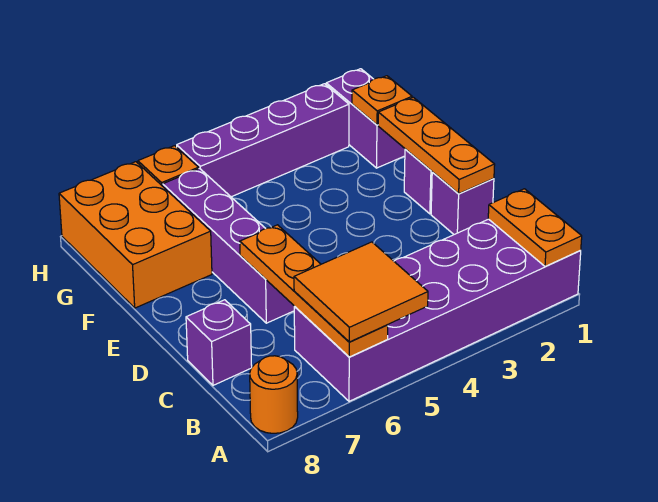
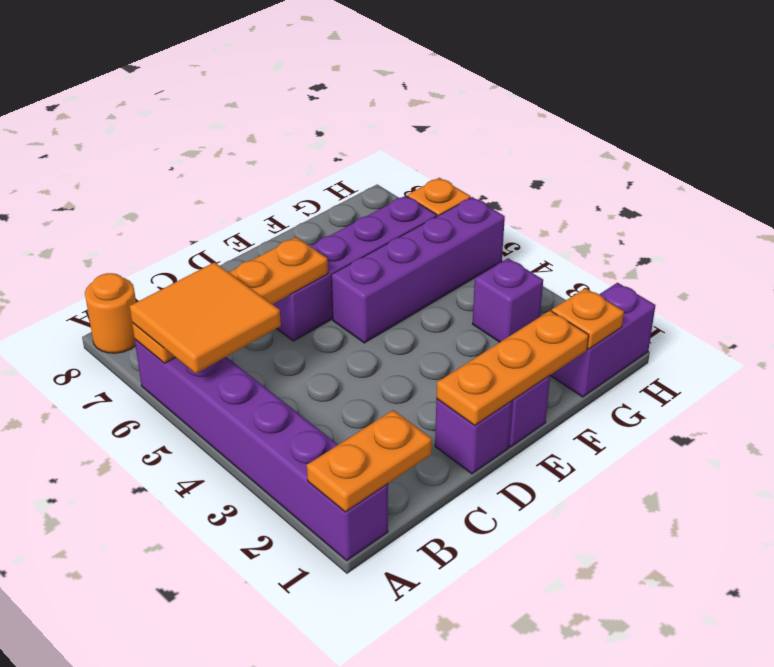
purple brick A1:B6 level 1 -> purple brick A1:A6 level 1
purple brick C8 level 1 -> purple brick G3 level 1
orange brick F7:H8 level 1 -> none
purple brick H2:H5 level 1 -> purple brick E5:H5 level 1

